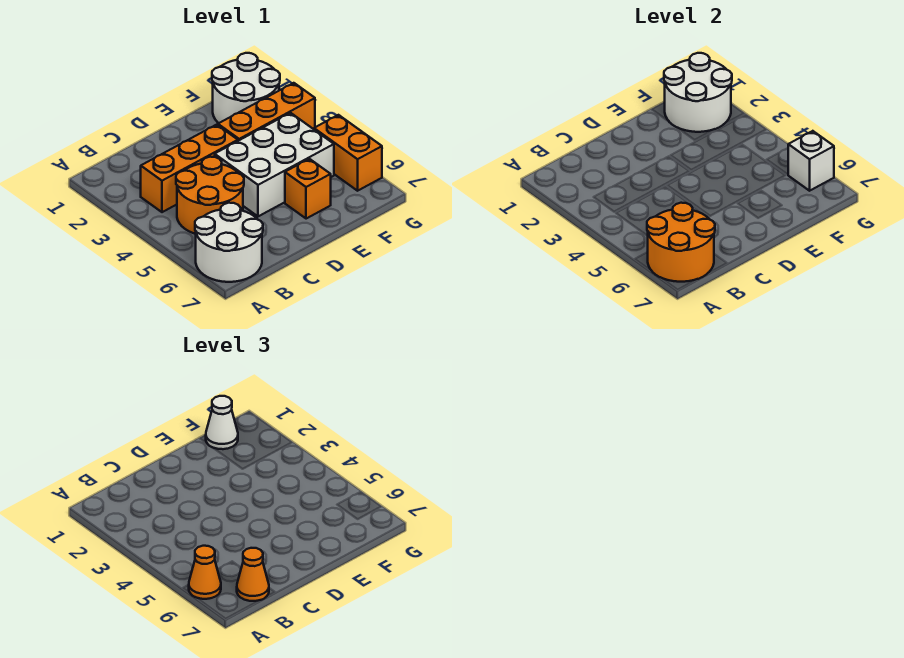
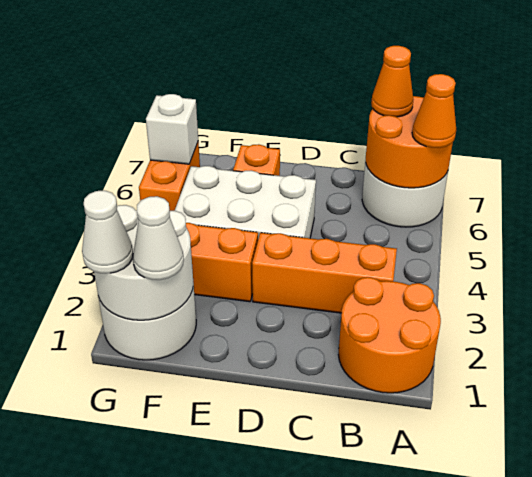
orange round brick B4:C5 level 1 -> orange round brick A1:B2 level 1
none -> white cone G1 level 3

